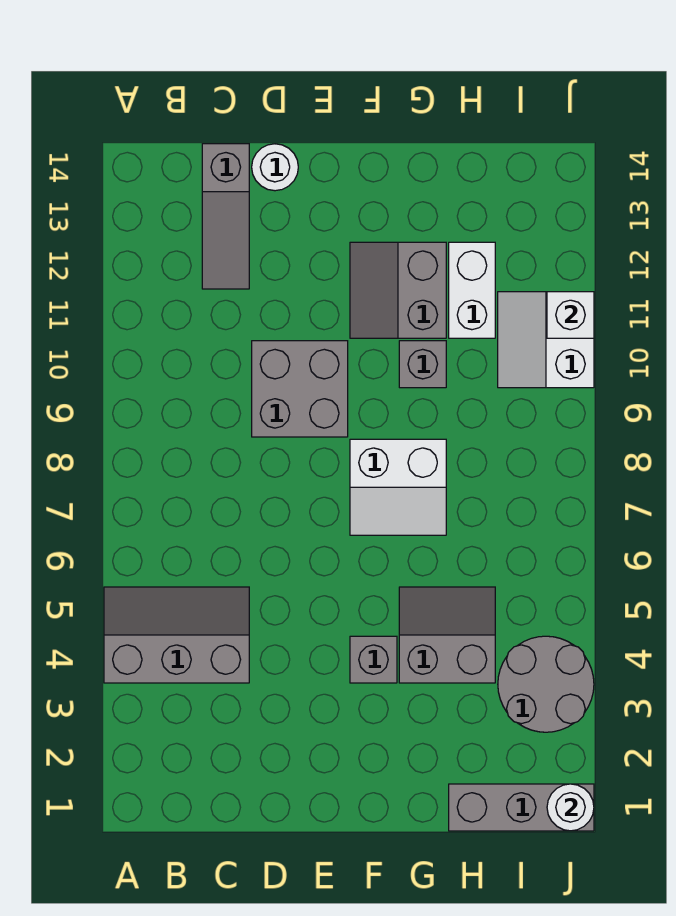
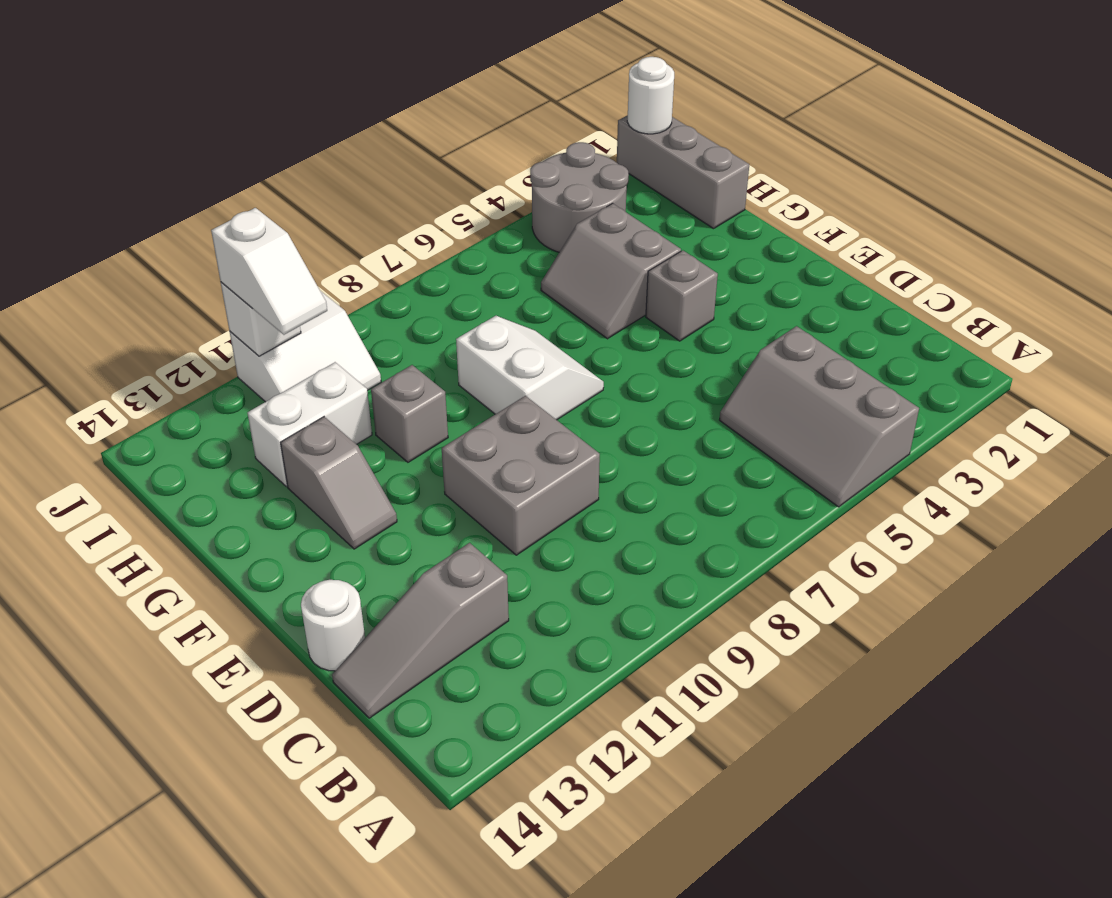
grey slope C12:C14 level 1 top 14 -> grey slope C12:C14 level 1 top 12
grey slope F11:G12 level 1 top G -> grey slope F12:G12 level 1 top G
none -> white slope I11:J11 level 3 top J

